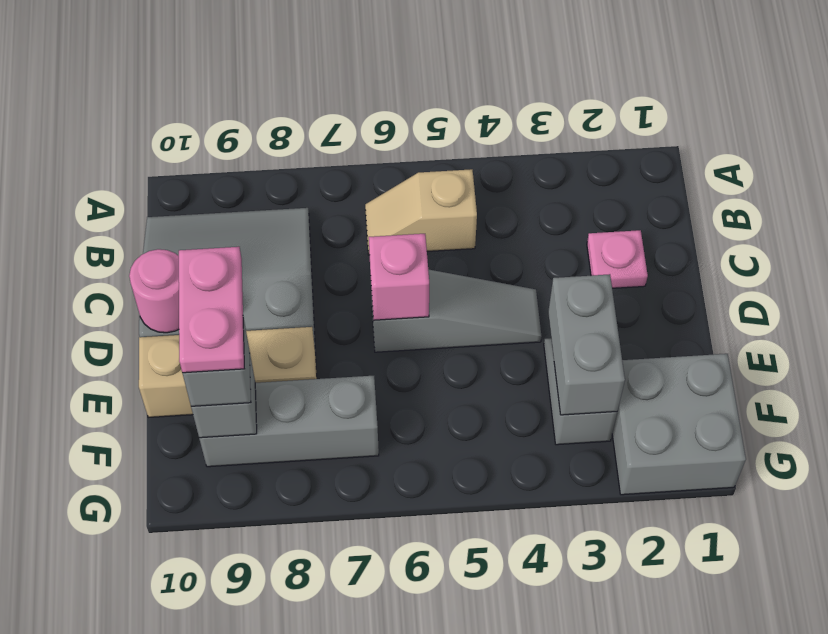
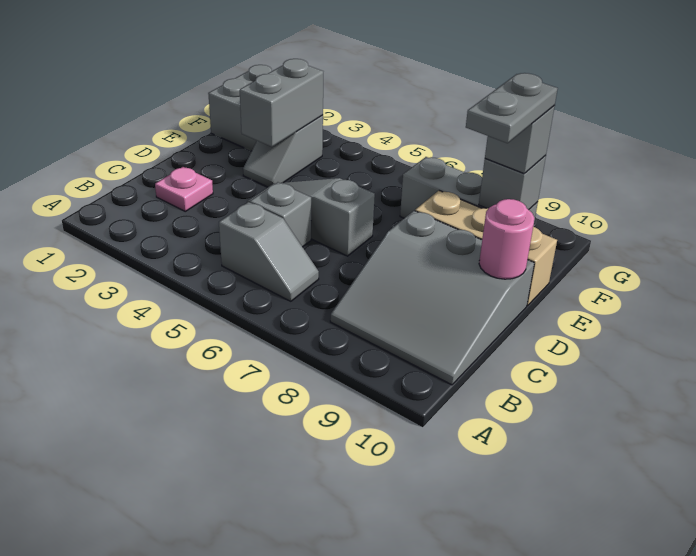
tan slope B5:B6 level 1 top 5 -> grey slope B5:B6 level 1 top 5
none -> grey brick C5 level 1
pink brick D6 level 2 -> none
pink plate E9:F9 level 4 -> grey plate E9:F9 level 4

